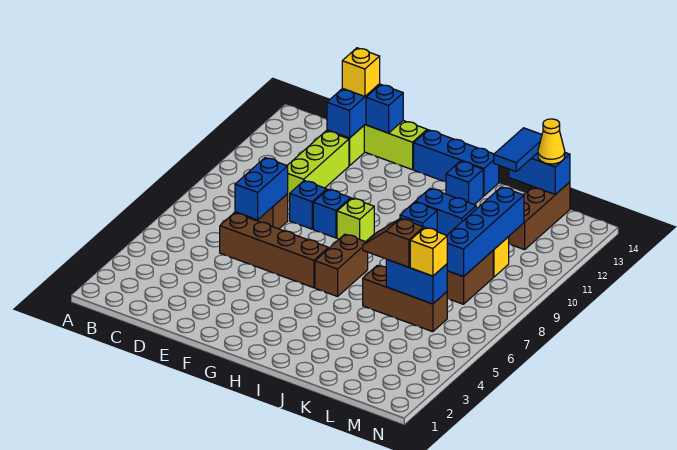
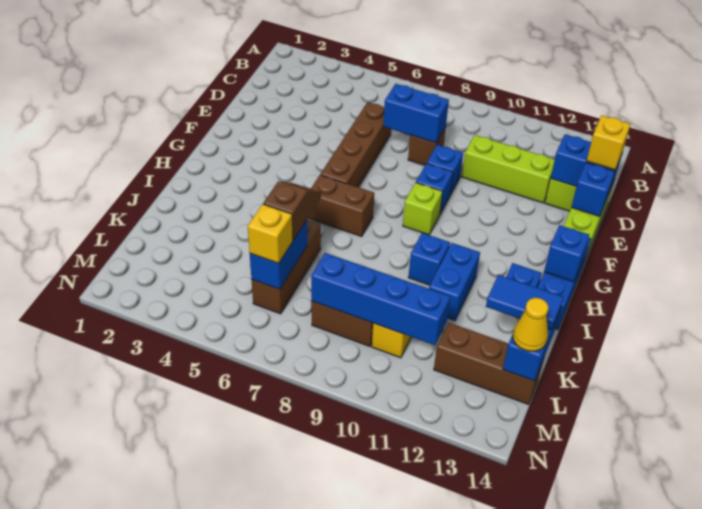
none -> blue brick H14 level 2

